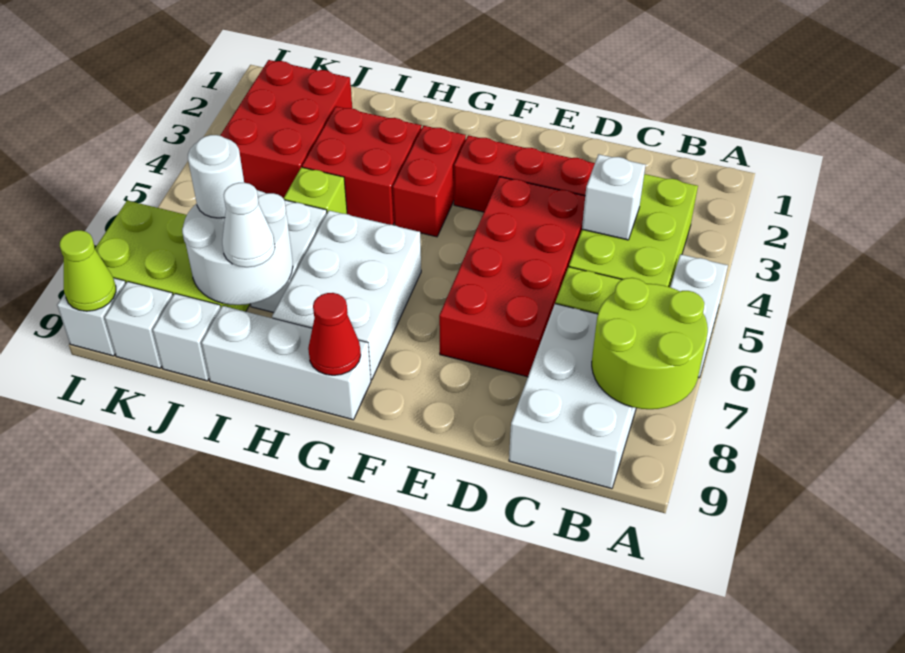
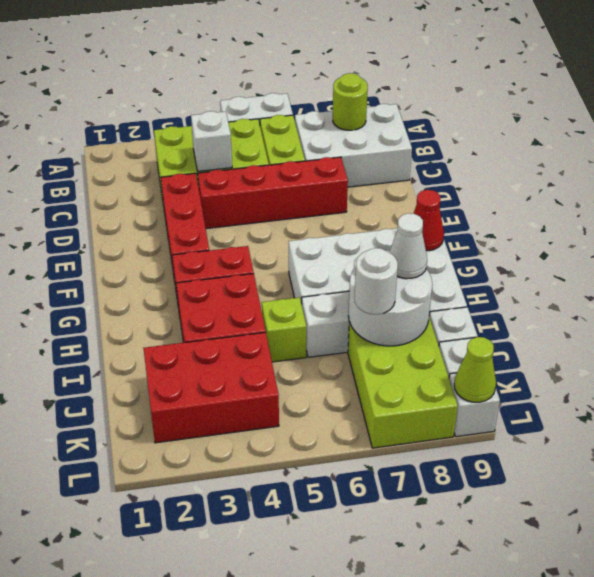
lime round brick A7:B8 level 2 -> lime round brick B8 level 2
red brick D4:E7 level 1 -> red brick D4:D7 level 1

